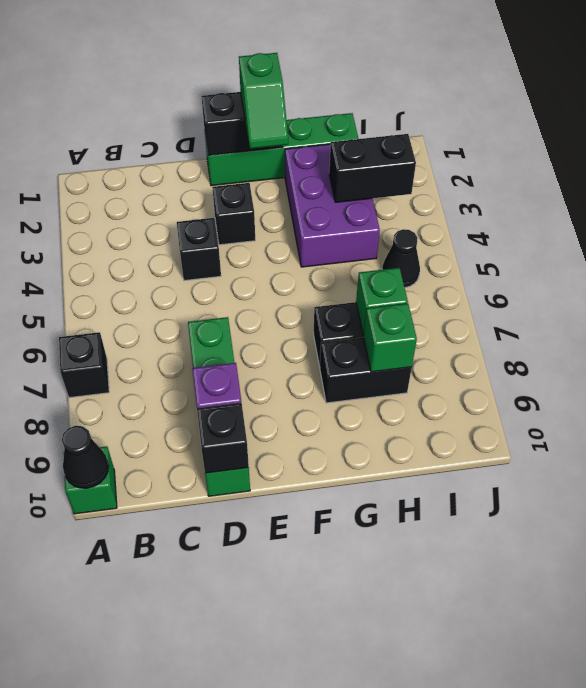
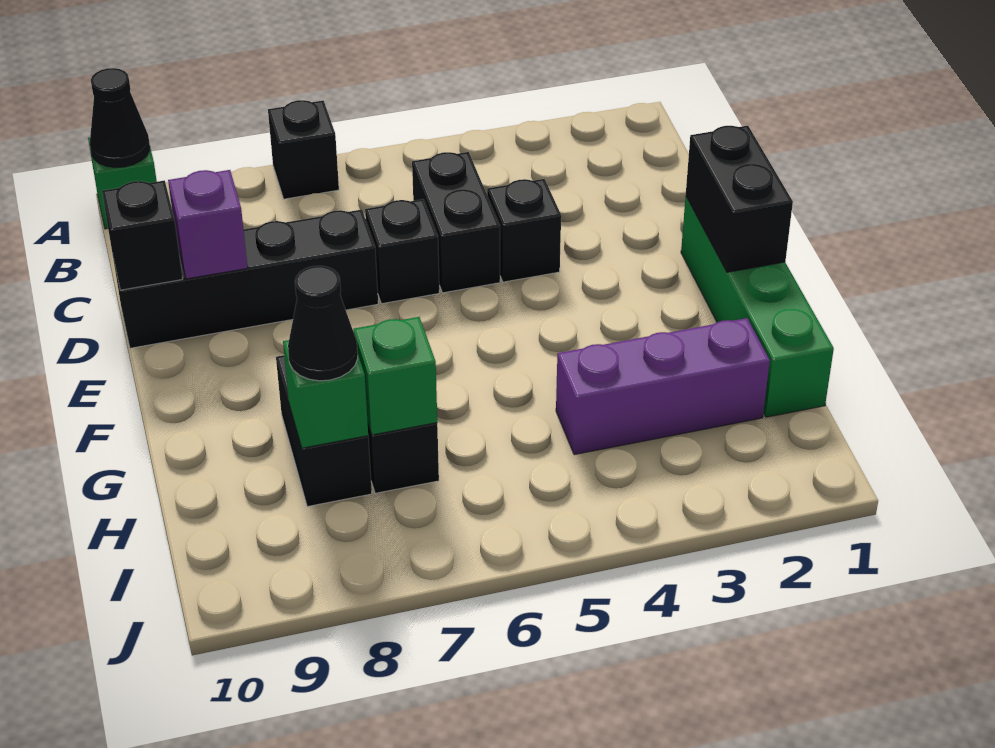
green brick D7:D10 level 1 -> black brick D7:D10 level 1
black brick E3 level 1 -> black brick D6 level 1
green slope F1:F2 level 3 top 1 -> none
purple brick G2:H4 level 1 -> purple brick H2:H4 level 1
black brick H3:I3 level 2 -> black brick C5:D5 level 1
black cone I5 level 1 -> black cone H8 level 3

